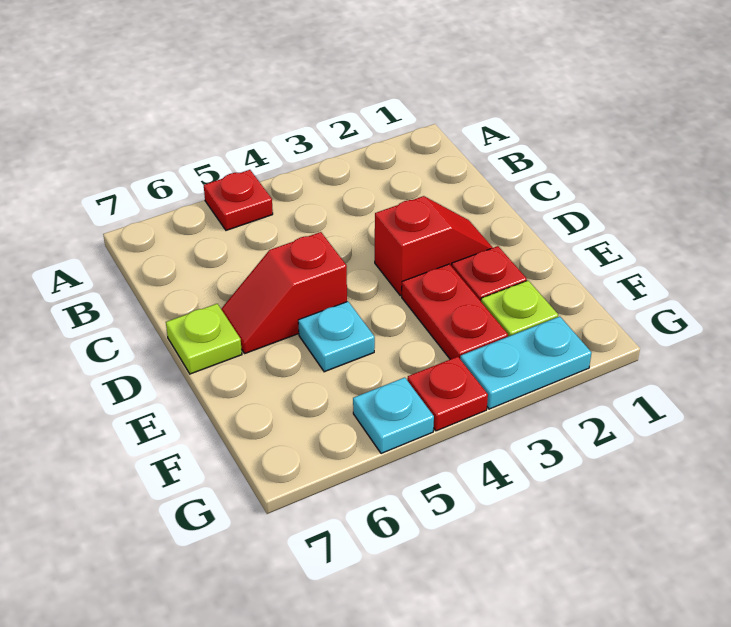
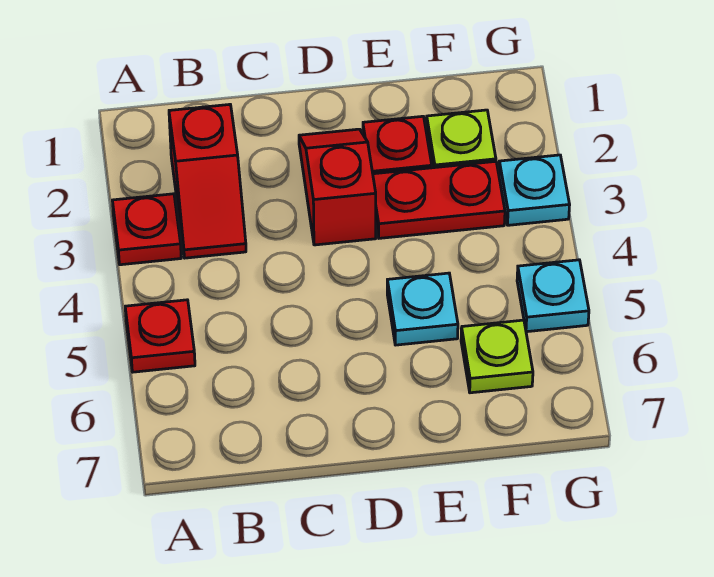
red slope D5:D6 level 1 top 5 -> red slope B2:B3 level 1 top 2
lime plate D7 level 1 -> lime plate F6 level 1
cyan plate G2:G3 level 1 -> cyan plate G3 level 1
red plate G4 level 1 -> red plate A3 level 1

